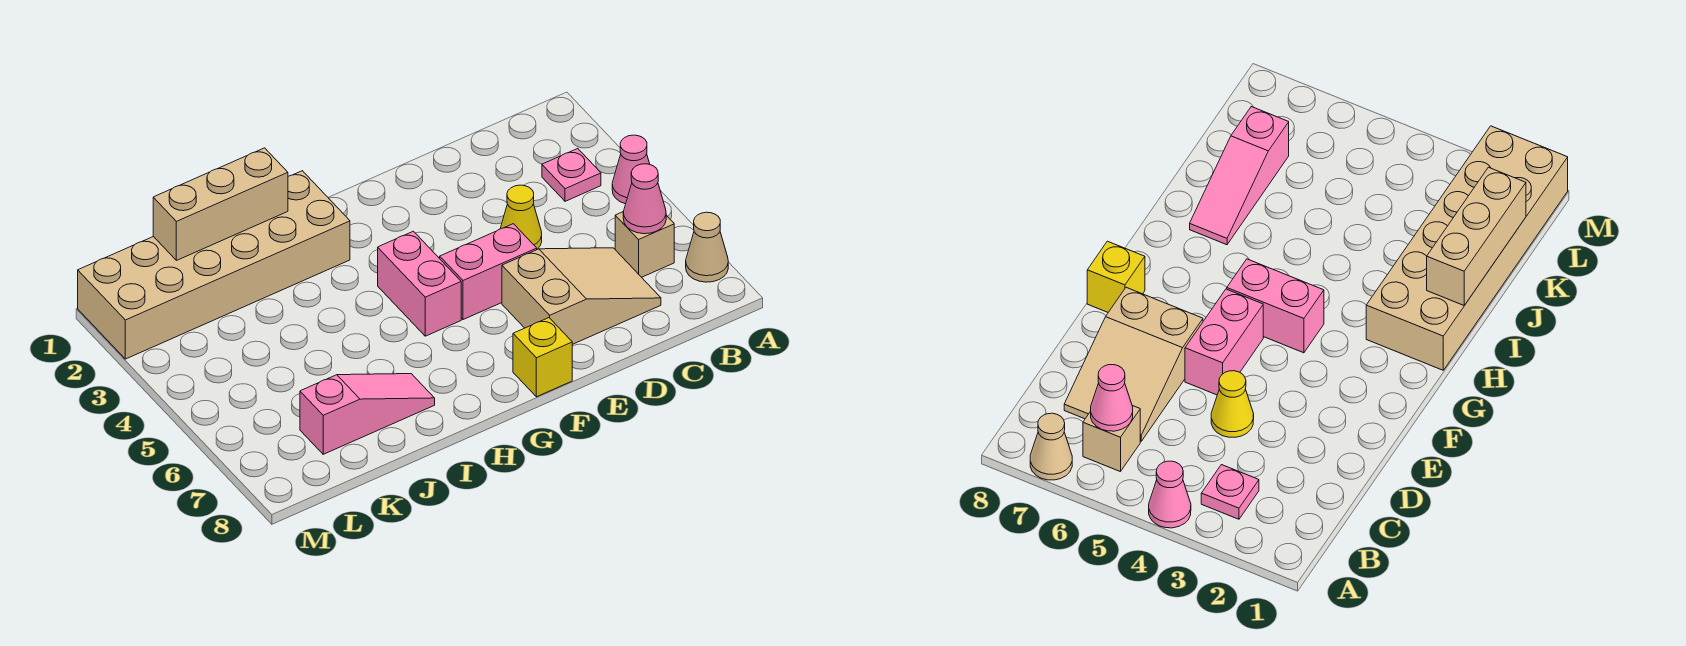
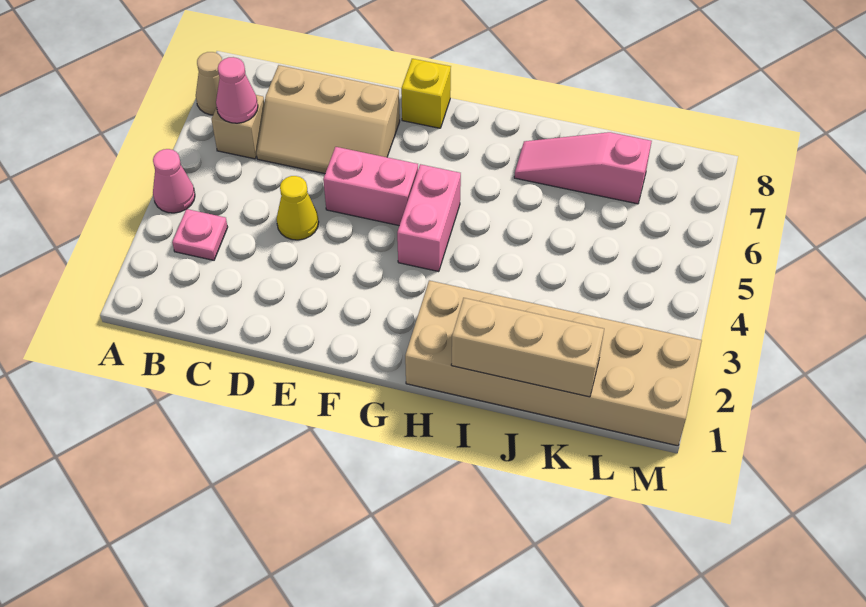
tan slope C6:E7 level 1 top E -> tan slope C6:E7 level 1 top 7

